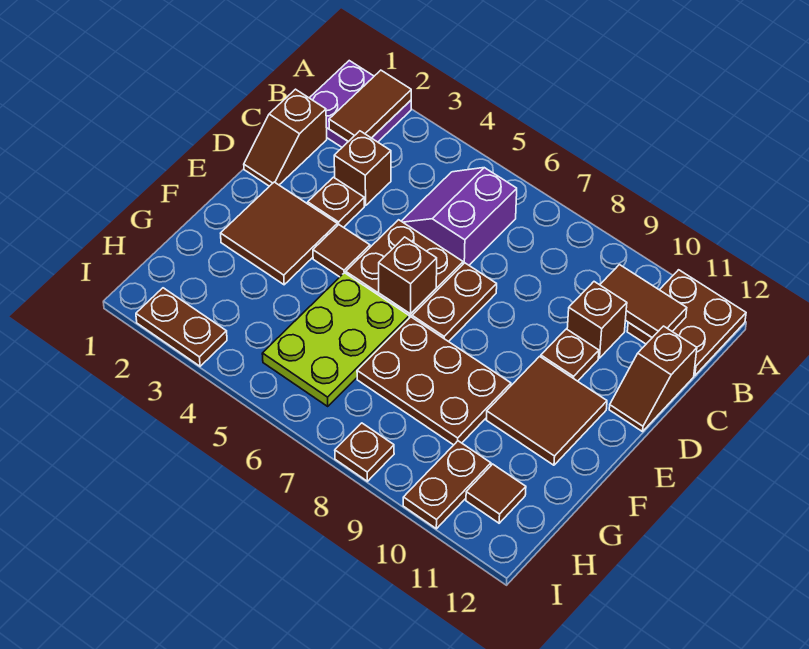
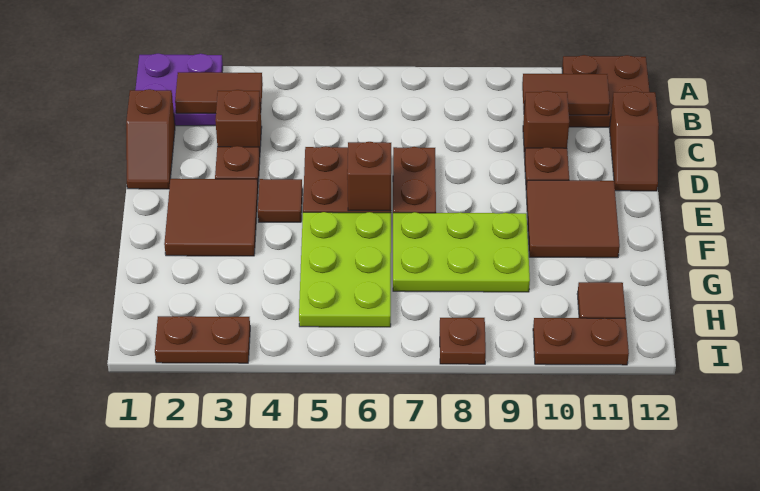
brown tile A2:B2 level 2 -> brown tile B2:B3 level 2
purple slope B5:C6 level 1 top 6 -> none
brown plate F7:G9 level 1 -> lime plate F7:G9 level 1
brown plate H10:I10 level 1 -> brown plate I10:I11 level 1

